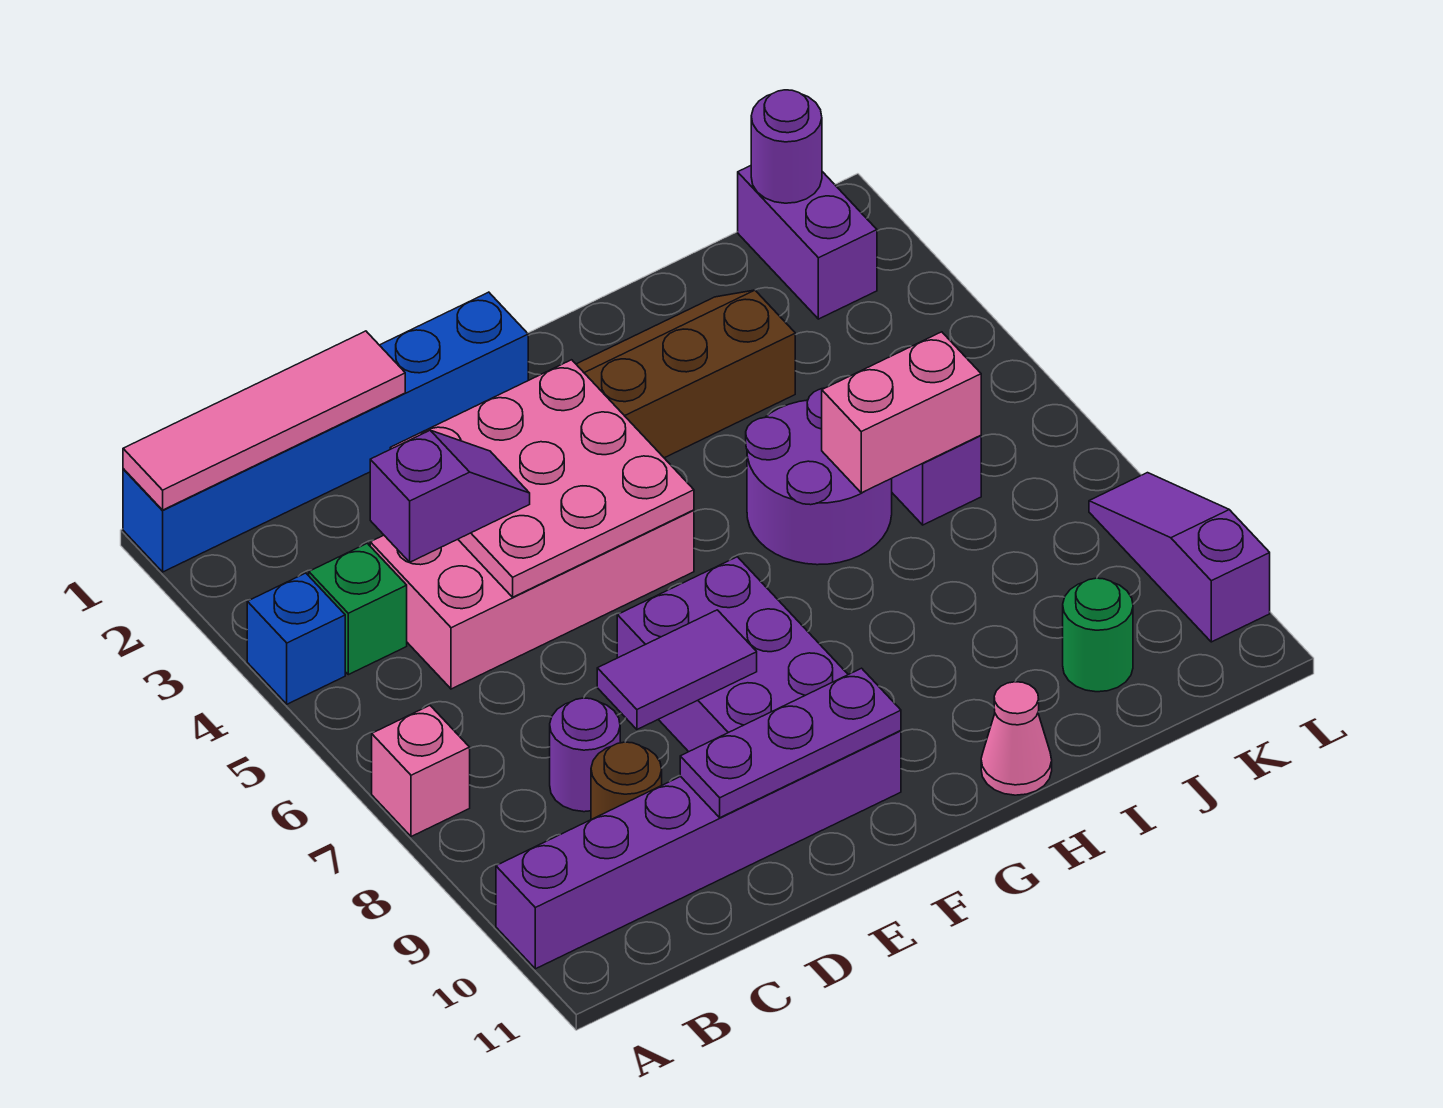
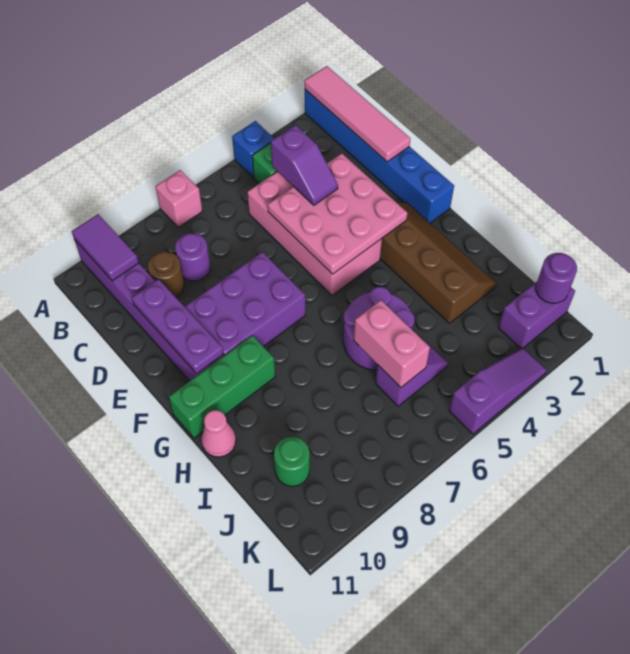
purple tile D8:E8 level 2 -> purple tile A10:B10 level 2
none -> green brick G9:G11 level 1
purple slope L8:L10 level 1 top 10 -> purple slope L3:L5 level 1 top 5

